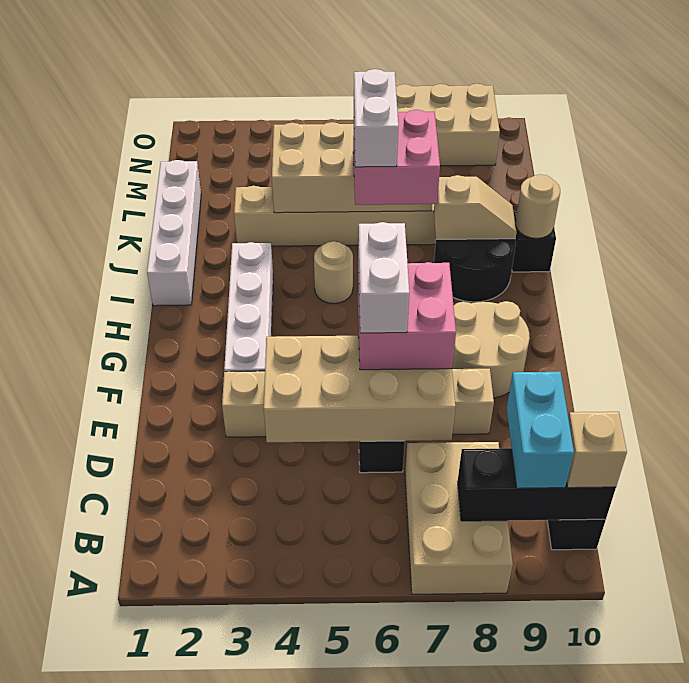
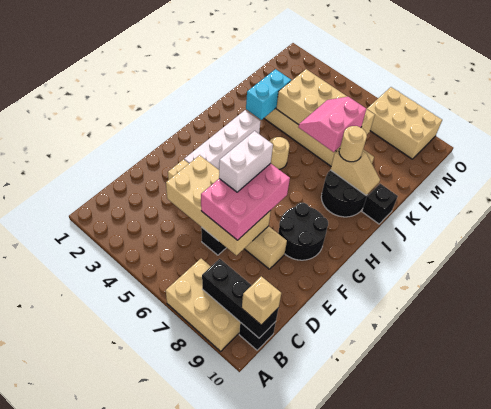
tan brick A7:C8 level 1 -> tan brick A7:B9 level 1
cyan brick B9:C9 level 3 -> cyan brick J3:K3 level 2
pink brick E6:F7 level 3 -> pink brick D6:F7 level 3
tan round brick F8:G9 level 1 -> black round brick F8:G9 level 1
white brick I1:L1 level 1 -> none
pink brick J6:K7 level 3 -> pink slope J6:K7 level 3 top 7
white brick J6:K6 level 4 -> none
tan round brick J10 level 2 -> tan round brick J8 level 3

